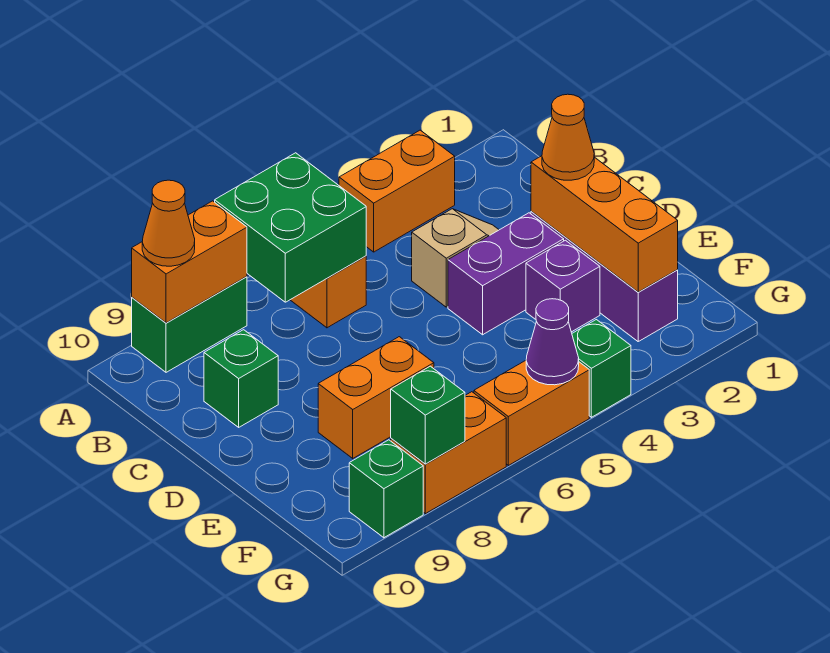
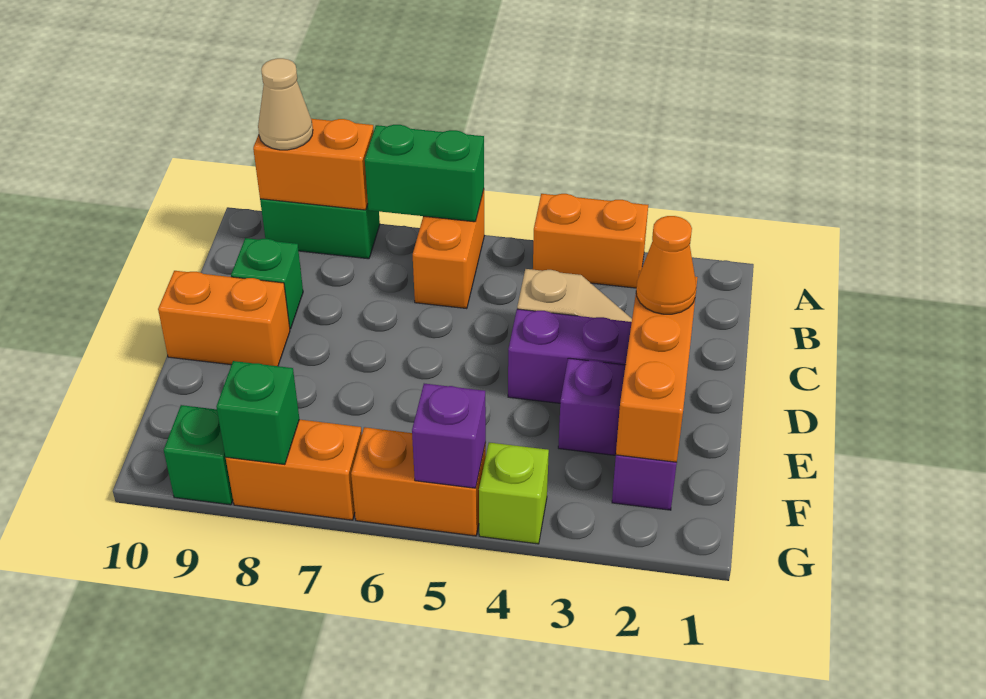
green brick A6:B7 level 2 -> green brick A6:A7 level 2
orange cone A9 level 3 -> tan cone A9 level 3
orange brick E7:E8 level 1 -> orange brick D9:D10 level 1
green brick G4 level 1 -> lime brick G4 level 1
purple cone G5 level 2 -> purple brick G5 level 2

